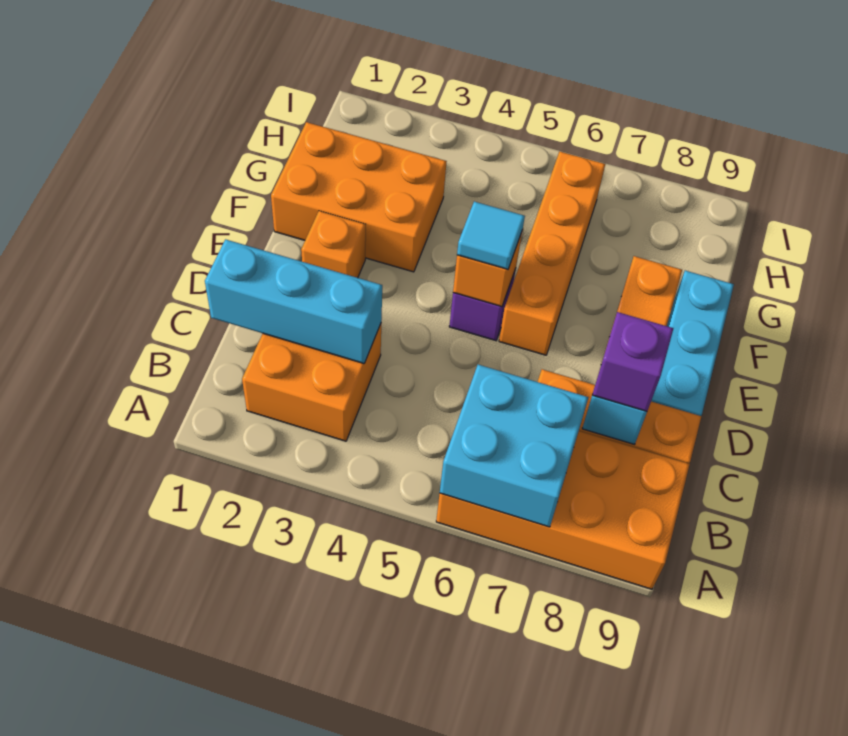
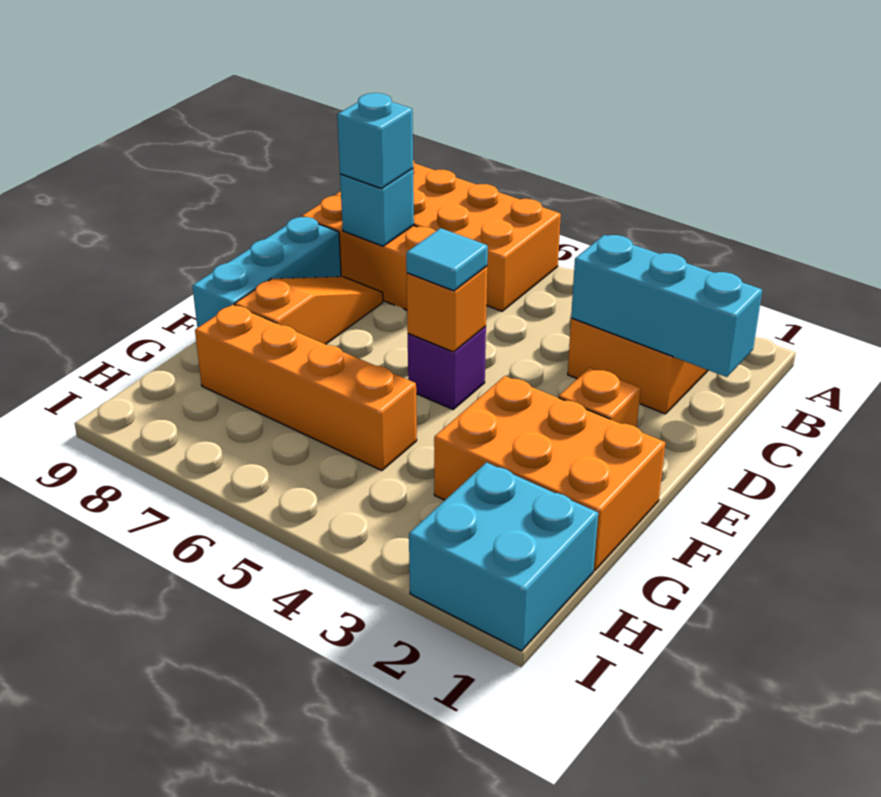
cyan brick A6:B7 level 2 -> cyan brick H1:I2 level 1
purple brick C8 level 3 -> cyan brick C8 level 3
orange brick E6:H6 level 1 -> orange brick G5:G8 level 1

